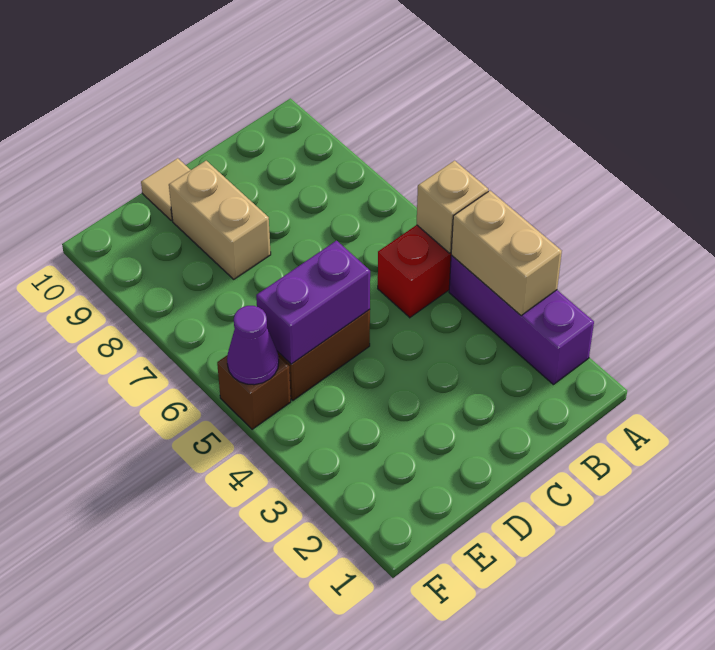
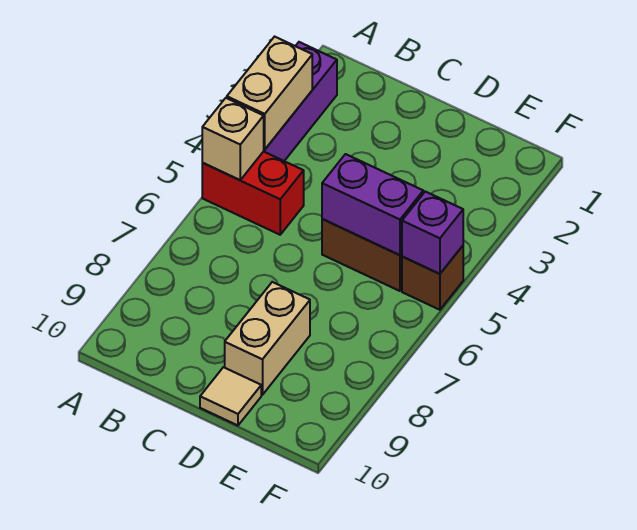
purple cone F5 level 2 -> purple brick F5 level 2

